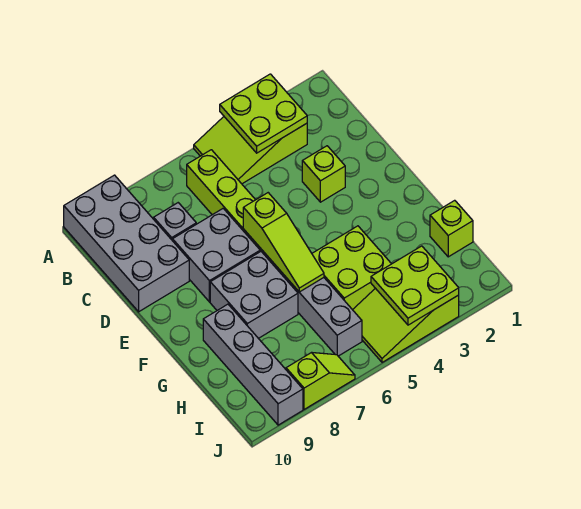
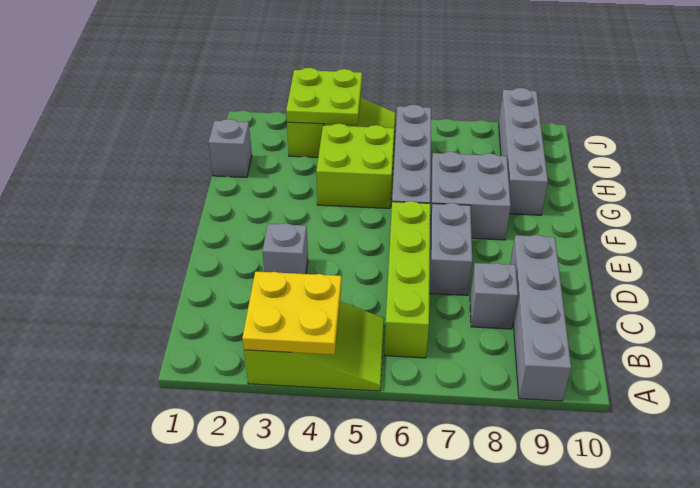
lime plate A3:B4 level 2 -> yellow plate A3:B4 level 2
grey brick A9:D10 level 1 -> grey brick A9:D9 level 1
lime brick D3 level 1 -> grey brick D3 level 1
grey brick D7:E8 level 1 -> grey brick D7:E7 level 1
lime slope E6:G6 level 2 top E -> none
lime brick H1 level 1 -> grey brick H1 level 1
lime slope J7:J8 level 1 top 8 -> none

